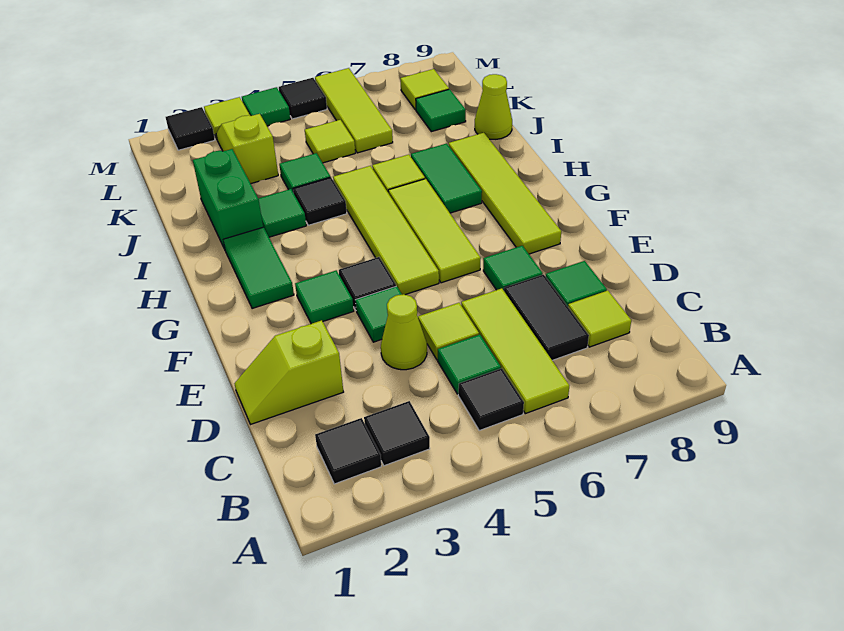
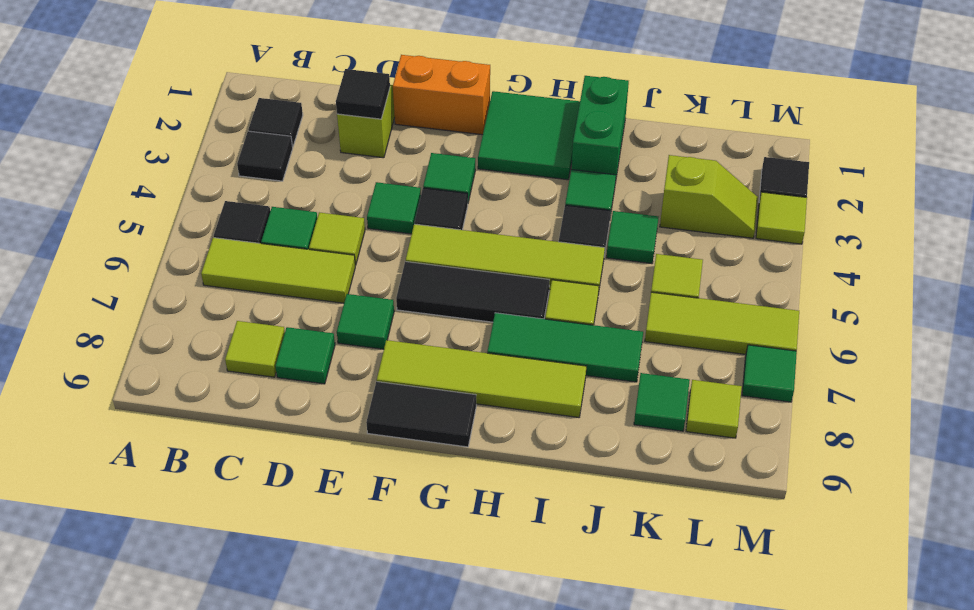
black tile C7:D7 level 1 -> black tile F9:G9 level 1
lime cone D4 level 1 -> none
none -> orange brick E1:F1 level 1
lime tile F6:H6 level 1 -> black tile F6:H6 level 1
green tile G2:H2 level 1 -> green tile G1:H2 level 1
green tile H7:I7 level 1 -> green tile H7:J7 level 1
green brick I2:J2 level 1 -> green brick I1:I2 level 1
lime cone J9 level 1 -> none
green tile M4 level 1 -> green tile M7 level 1
black tile M5 level 1 -> black tile D2 level 2

